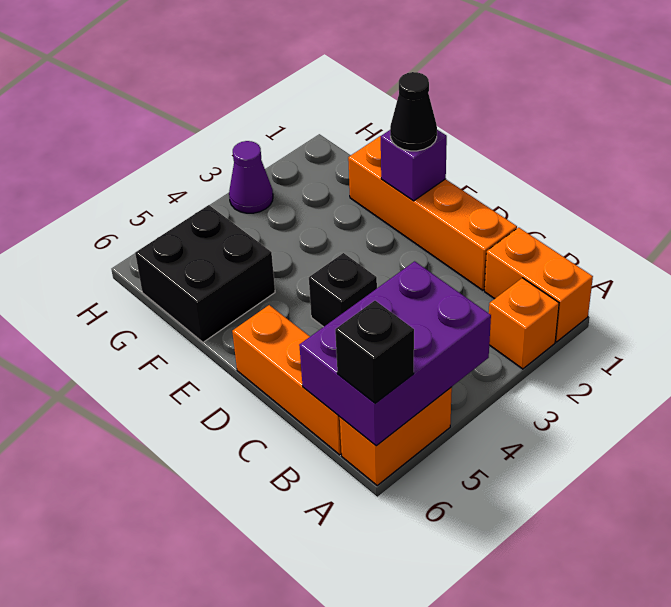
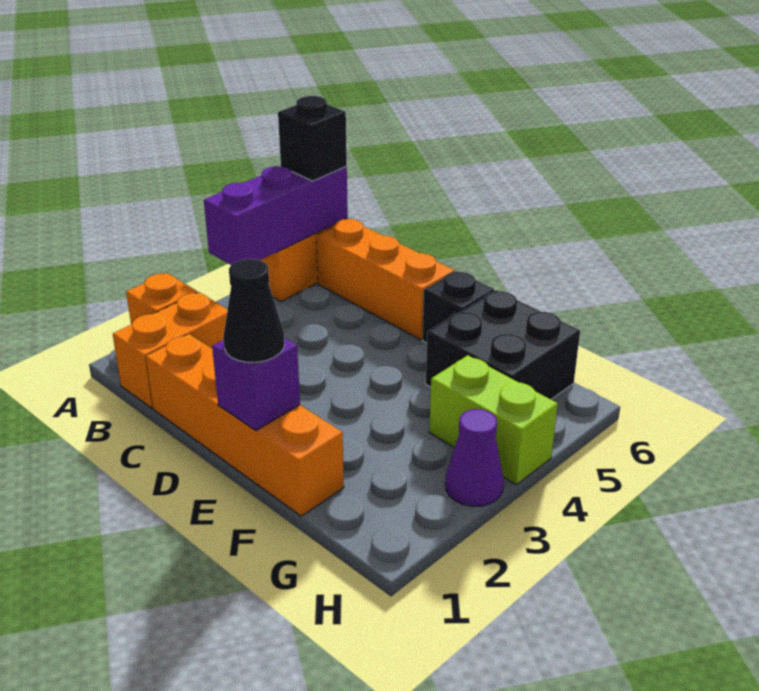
orange brick A1:B1 level 1 -> orange brick B1:B2 level 1
purple brick A4:B6 level 2 -> purple brick A4:A6 level 2
black brick D4 level 1 -> black brick E6 level 1
none -> lime brick G4:H4 level 1

